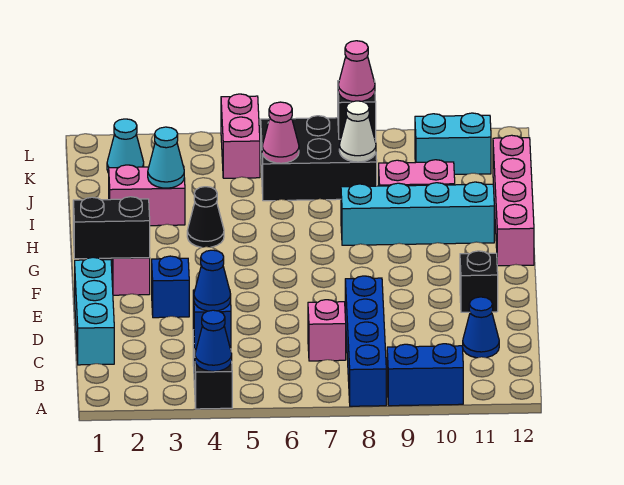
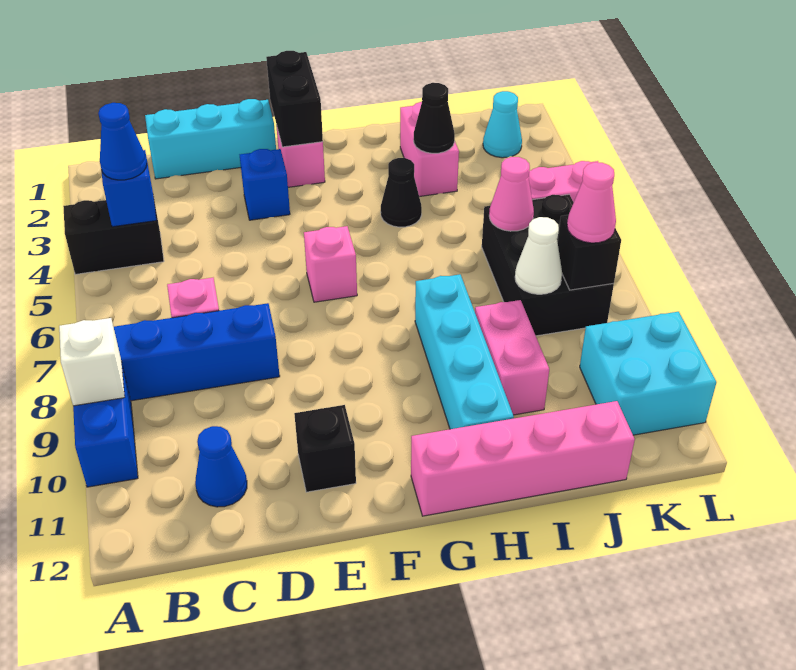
blue cone A4 level 2 -> none
none -> white brick A9 level 2
none -> pink brick F6 level 1
cyan cone I3 level 2 -> black cone I3 level 2
cyan brick K10:K11 level 1 -> cyan brick K10:L11 level 1

